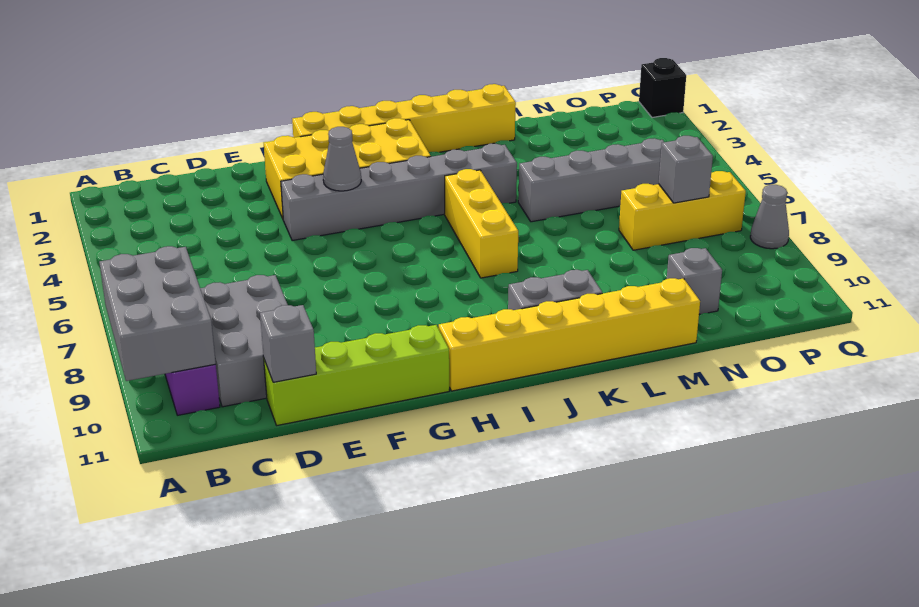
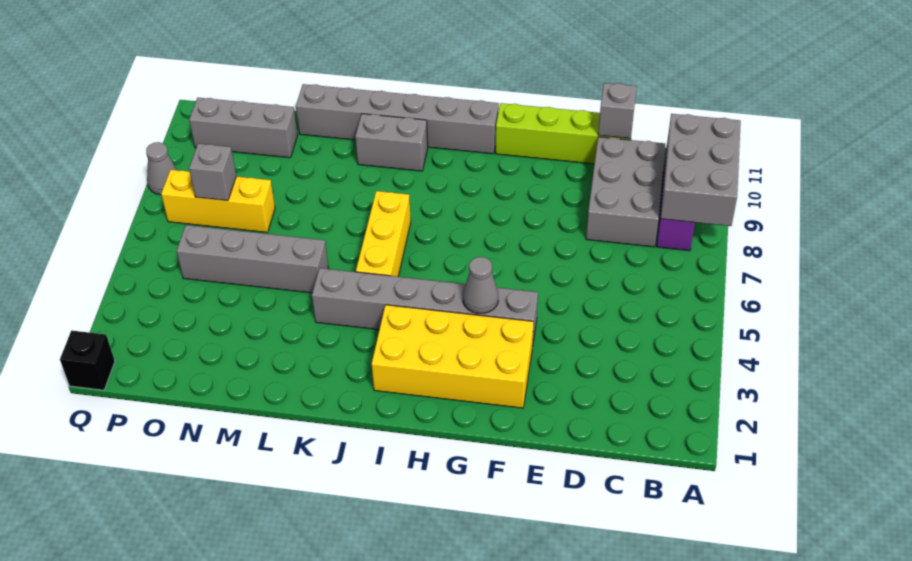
yellow brick G1:L1 level 1 -> none
yellow brick H11:M11 level 1 -> grey brick H11:M11 level 1
grey brick N10 level 1 -> grey brick N10:P10 level 1

